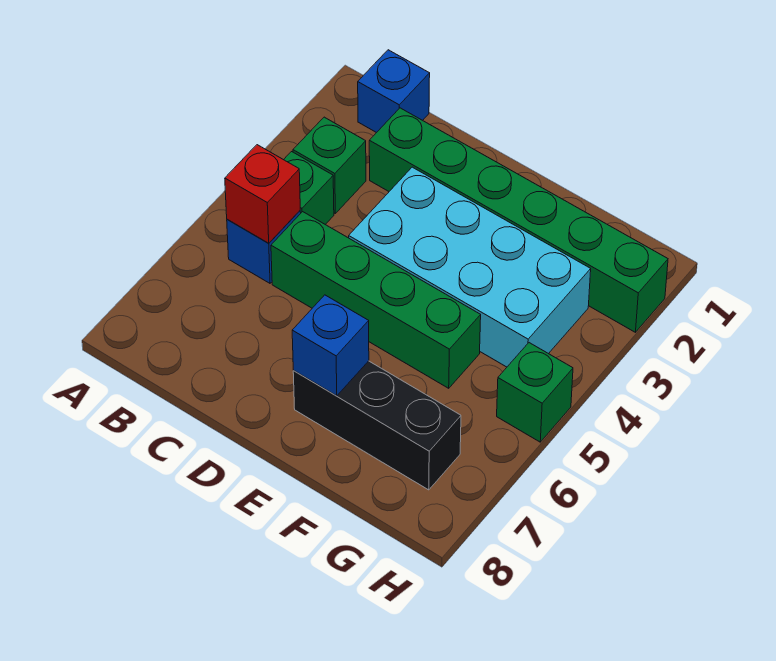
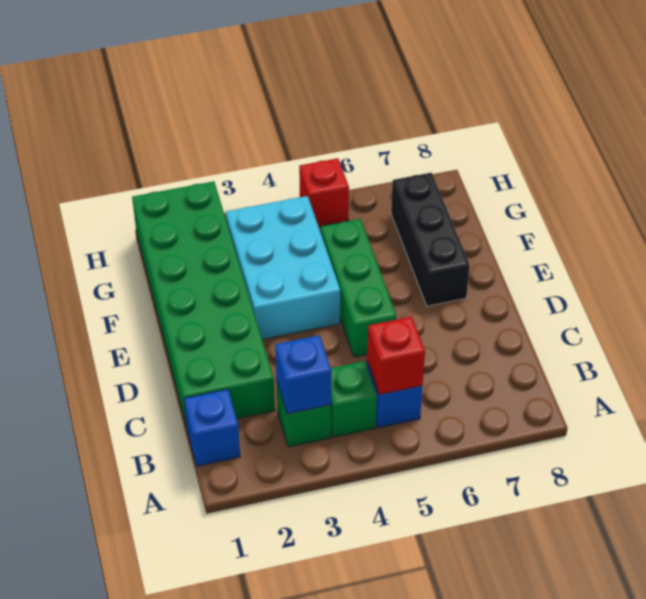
green brick C2:H2 level 1 -> green brick C1:H2 level 1
green brick C5:F5 level 1 -> green brick D5:F5 level 1
cyan brick D3:G4 level 1 -> cyan brick E3:G4 level 1
blue brick E7 level 2 -> blue brick B3 level 2
green brick H5 level 1 -> red brick H5 level 1

